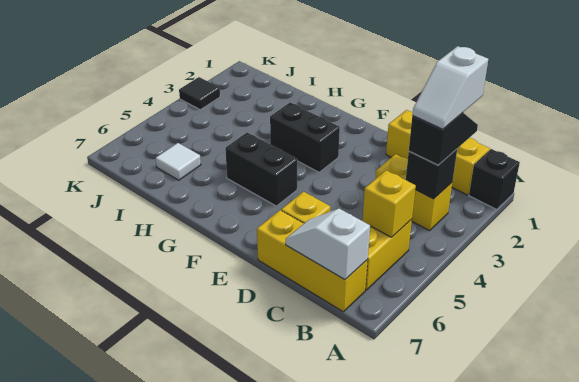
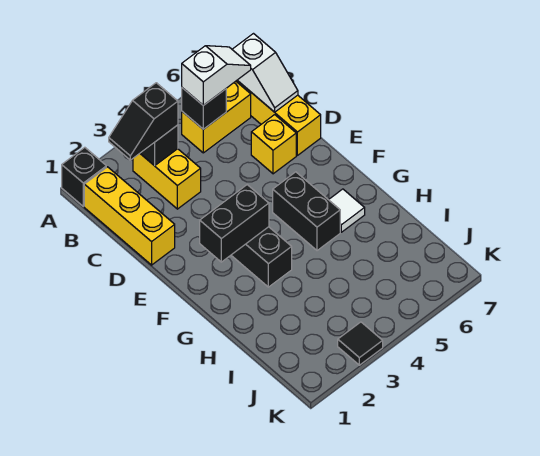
white slope B2:B3 level 4 top 2 -> white slope B5:B6 level 3 top 5
yellow brick B5 level 2 -> black brick B5 level 2
none -> black brick F2:F3 level 2
white tile I6 level 1 -> white tile G6 level 1

